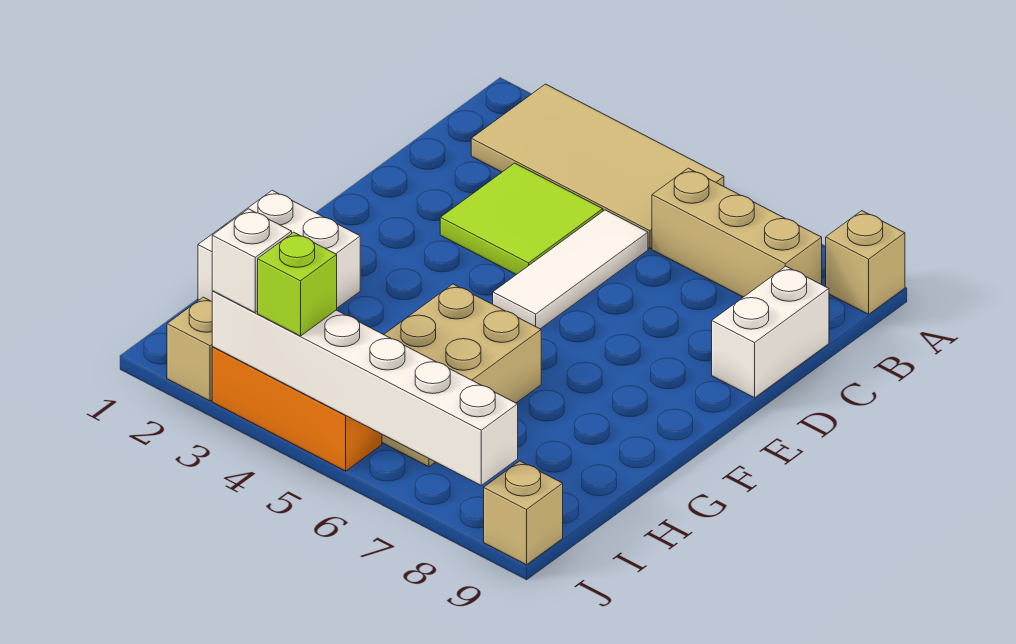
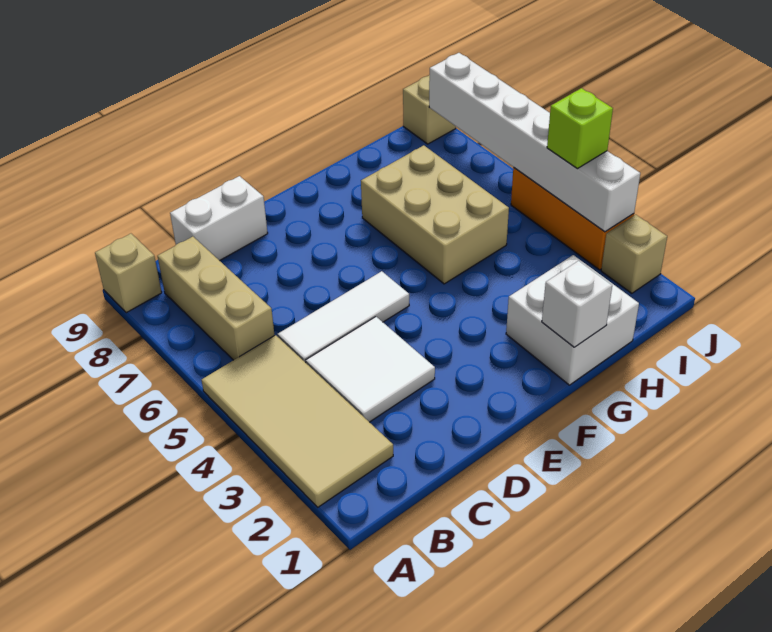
lime tile C3:D4 level 1 -> white tile C3:D4 level 1
tan brick G5:I6 level 1 -> tan brick G5:H7 level 1
white brick J3 level 3 -> white brick G1 level 2

